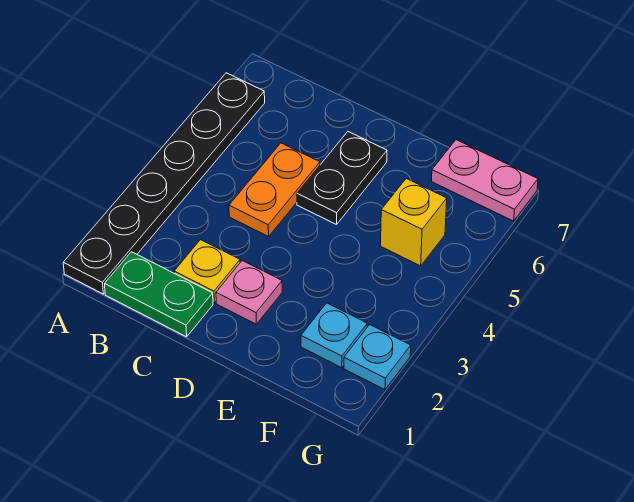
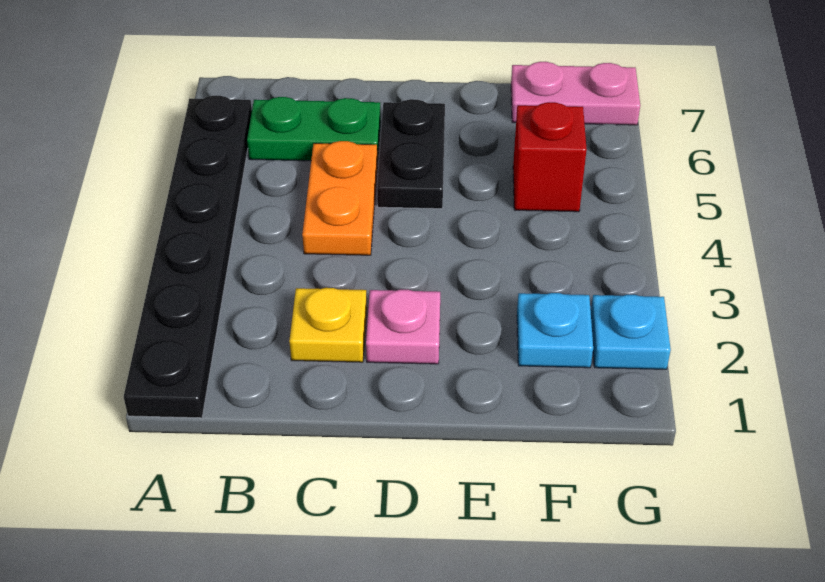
green plate B1:C1 level 1 -> green plate B6:C6 level 1
yellow brick F5 level 1 -> red brick F5 level 1

